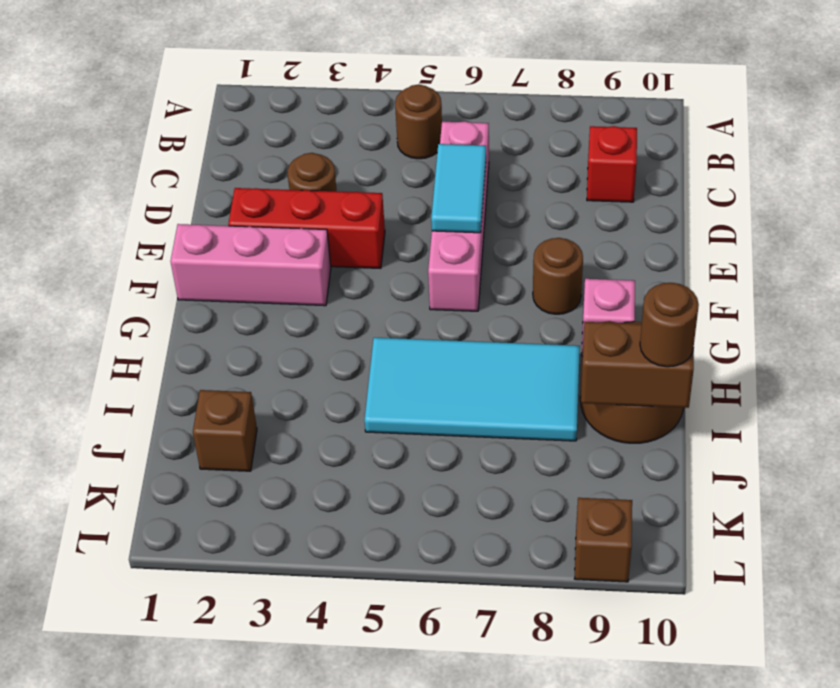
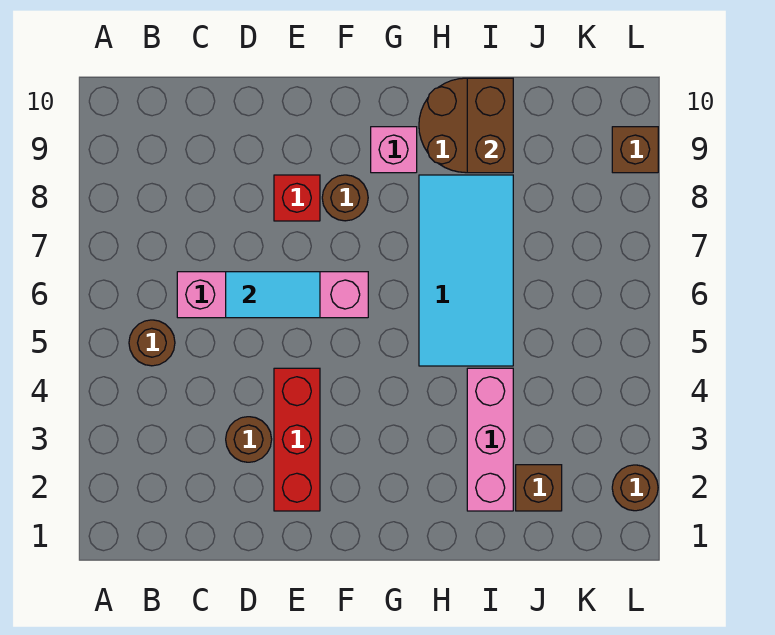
red brick C9 level 1 -> red brick E8 level 1
pink brick F1:F3 level 1 -> pink brick I2:I4 level 1
brown round brick I10 level 3 -> brown round brick L2 level 1

